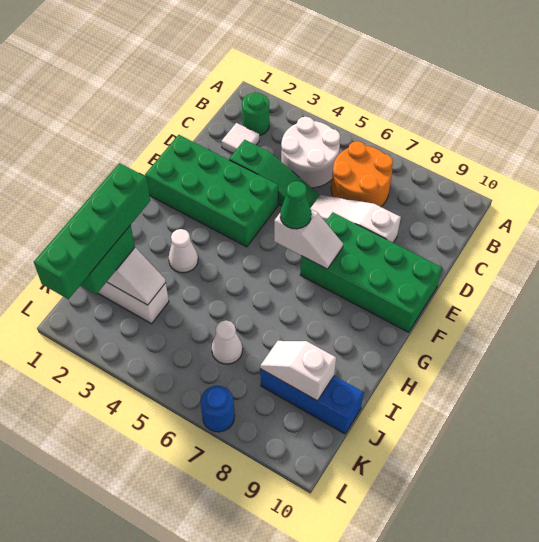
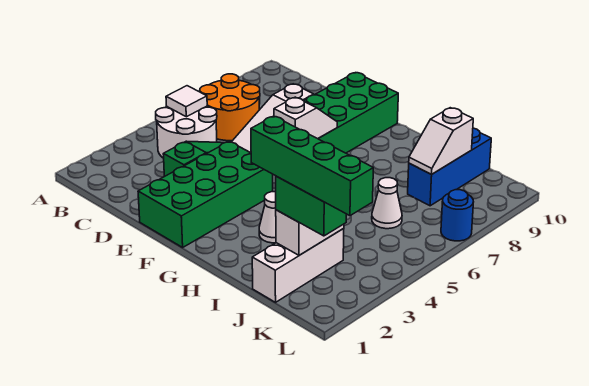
green round brick B2 level 1 -> none
white tile C2 level 1 -> white tile B5 level 2
green cone F6 level 3 -> none

